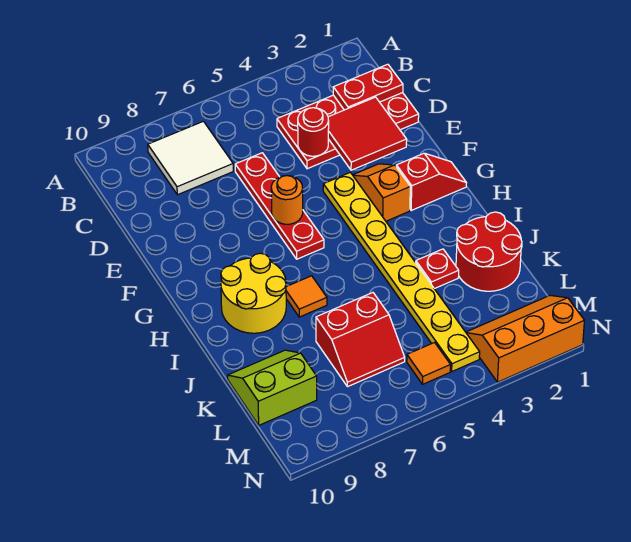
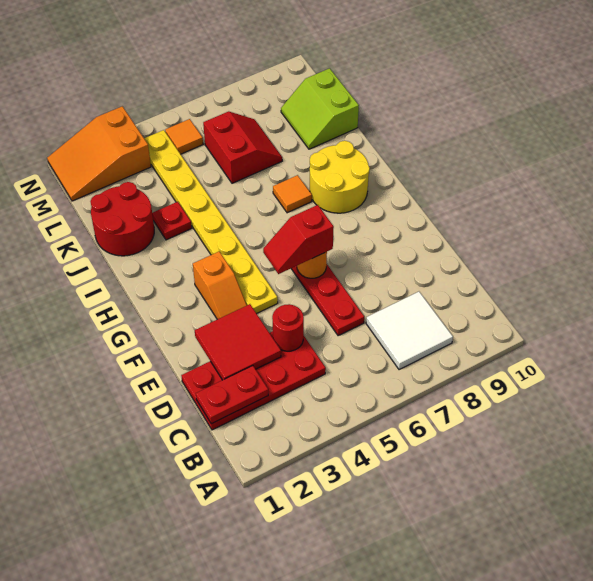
red slope G1:G2 level 1 top 2 -> red slope F5:F6 level 3 top 6
red slope K6:L7 level 1 top K -> red slope K6:L7 level 1 top 6
lime slope K9:L10 level 1 top L -> lime slope K9:L10 level 1 top 10
orange slope M1:N3 level 1 top N -> orange slope M1:N3 level 1 top 3

